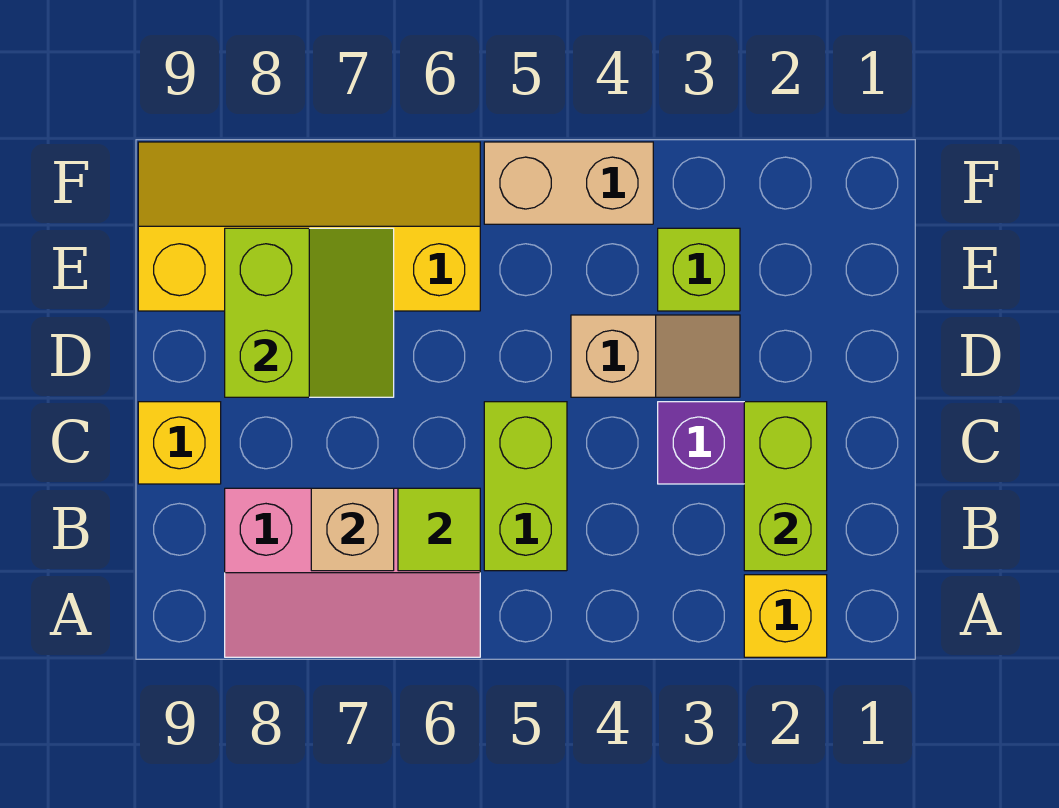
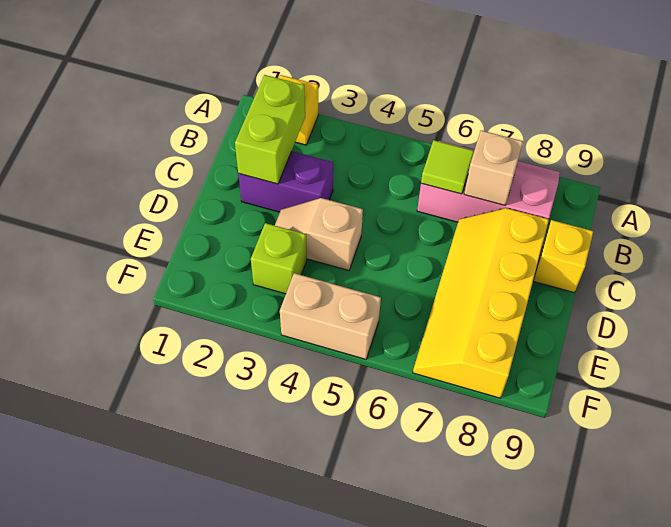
lime brick B5:C5 level 1 -> none
lime slope D7:E8 level 2 top 8 -> none
yellow slope E6:F9 level 1 top E -> yellow slope C7:F8 level 1 top 8

